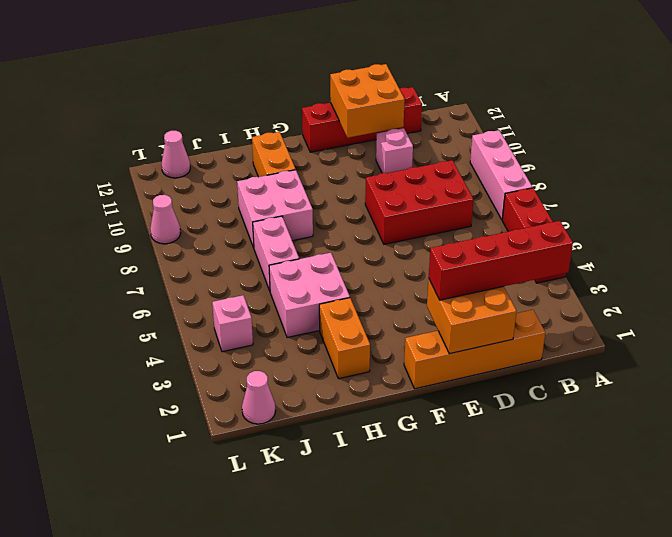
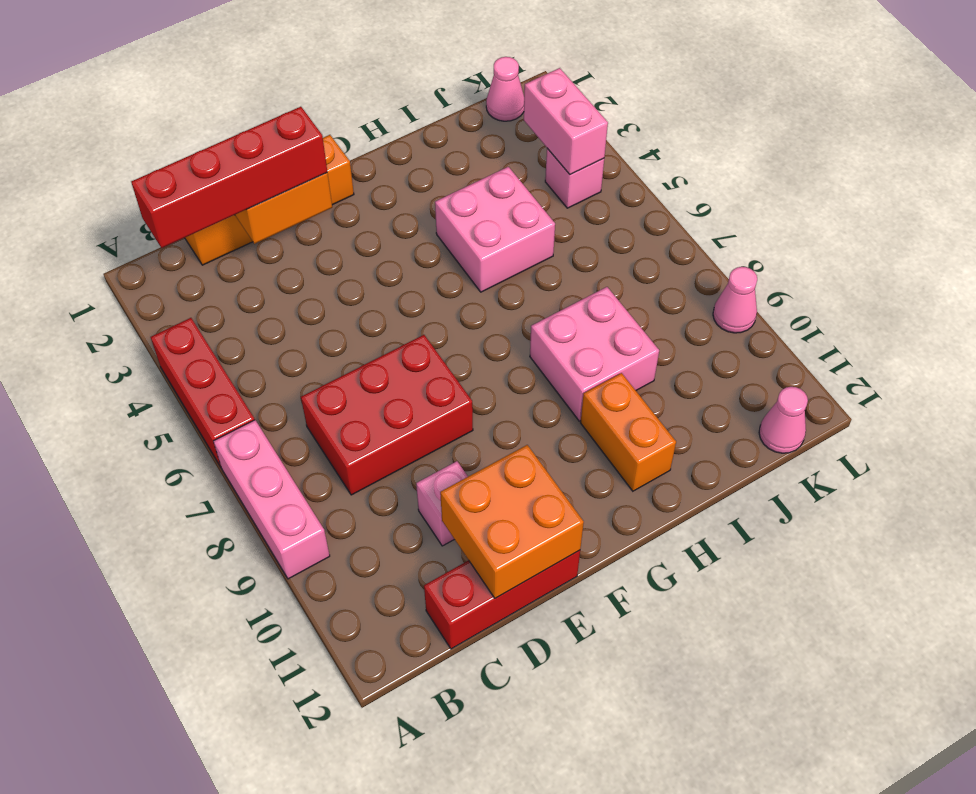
red brick C12:F12 level 1 -> red brick C12:E12 level 1
orange brick H2:H3 level 1 -> none
pink brick I6:I7 level 1 -> pink brick K3:K4 level 2

